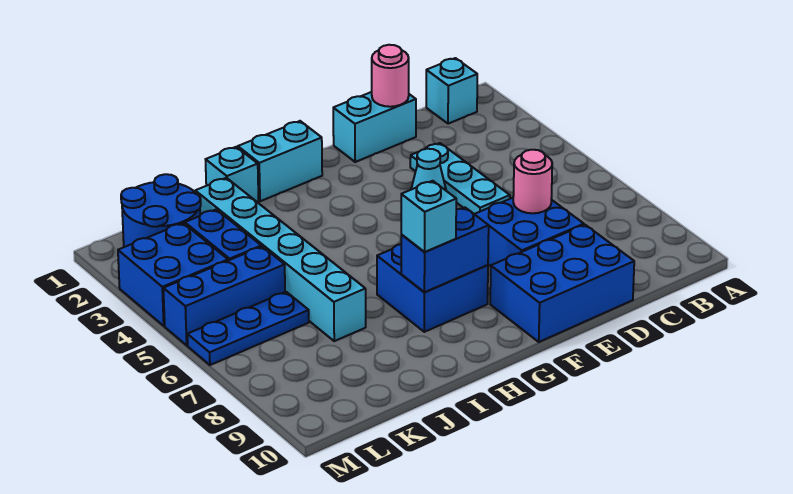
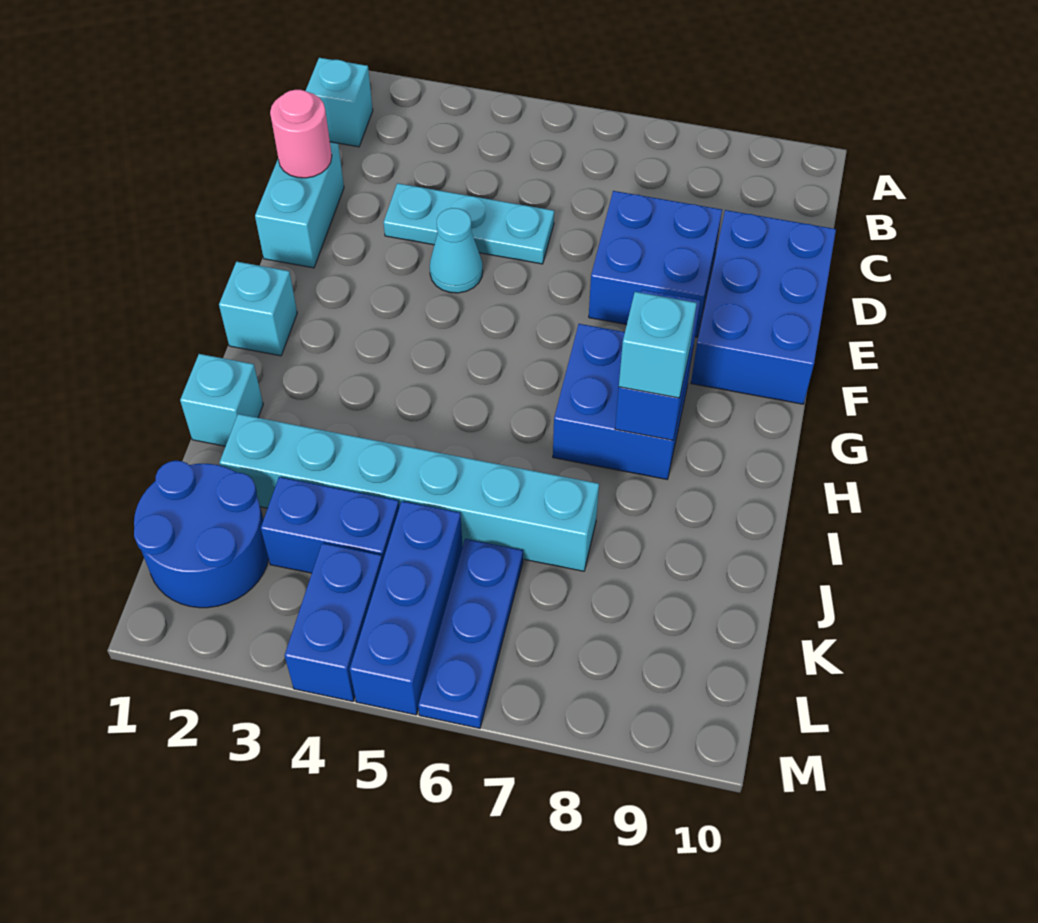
pink round brick D7 level 2 -> none
cyan brick G1:H1 level 1 -> cyan brick G1 level 1
blue brick L3:M4 level 1 -> blue brick L4:M4 level 1

